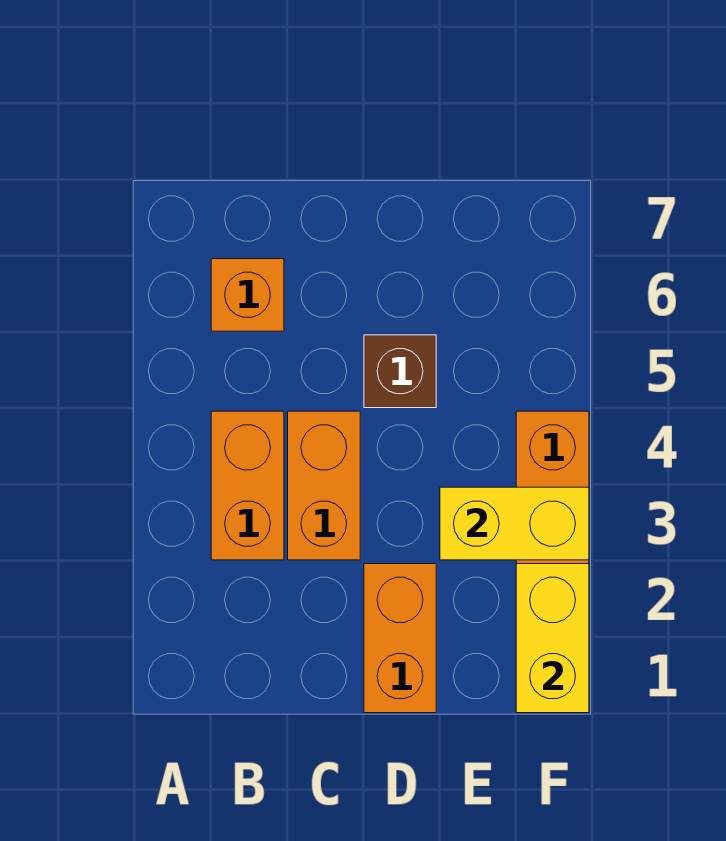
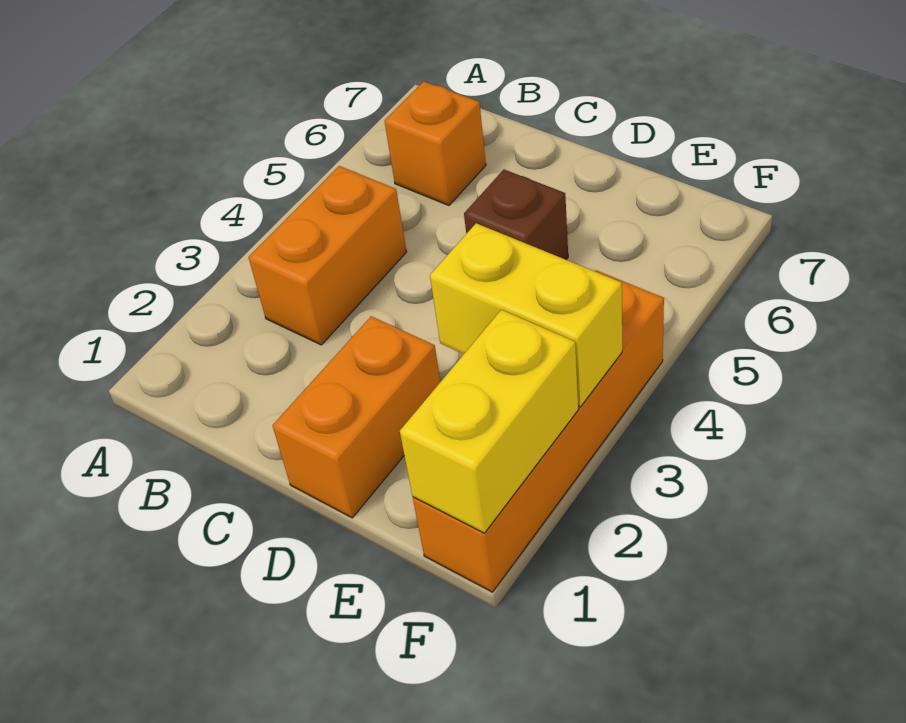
orange brick C3:C4 level 1 -> none

